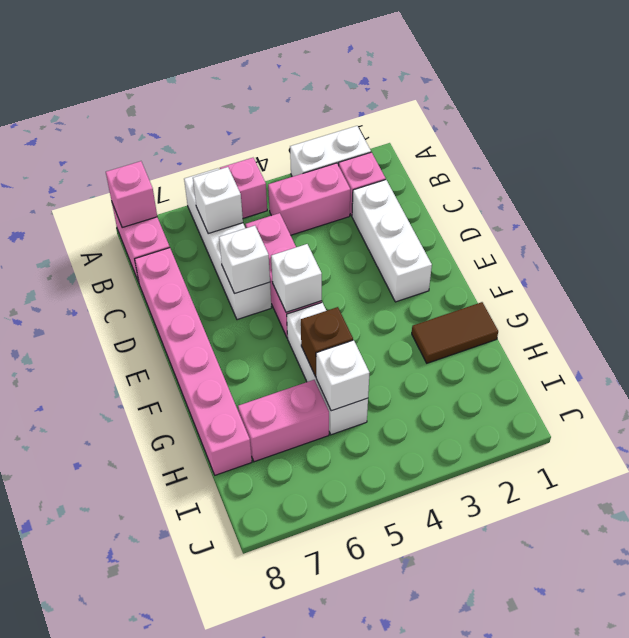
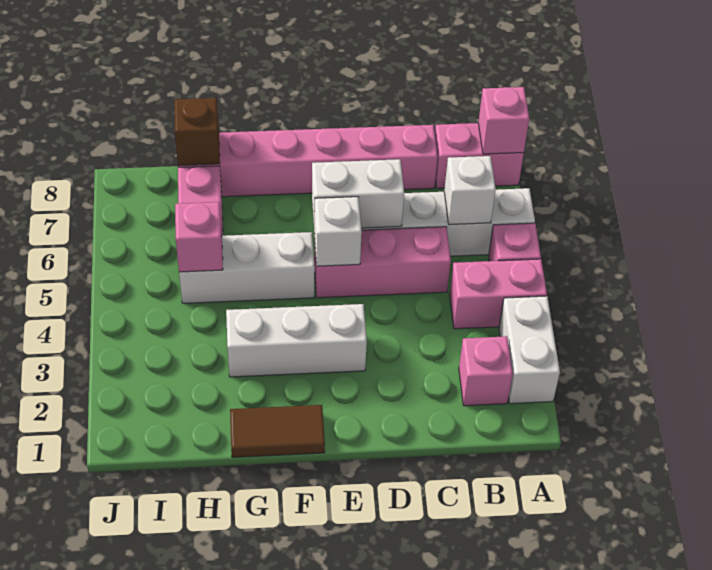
pink brick B3:B4 level 1 -> pink brick A4:B4 level 1
white brick C2:E2 level 1 -> white brick E3:G3 level 1
white brick D6 level 2 -> white brick D6:E6 level 2
brown tile G1:G2 level 1 -> brown tile F1:G1 level 1
brown brick G5 level 2 -> brown brick H8 level 2
white brick H5 level 2 -> pink brick H5 level 2

